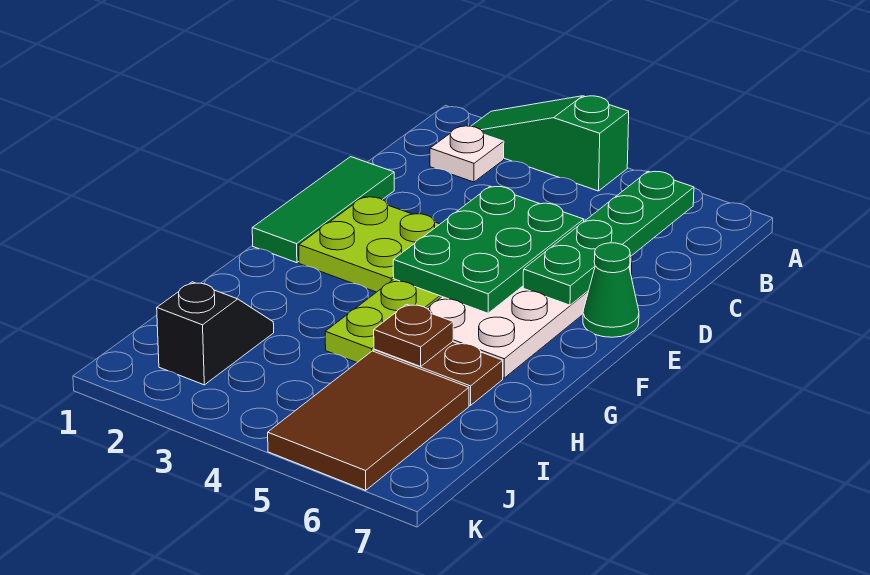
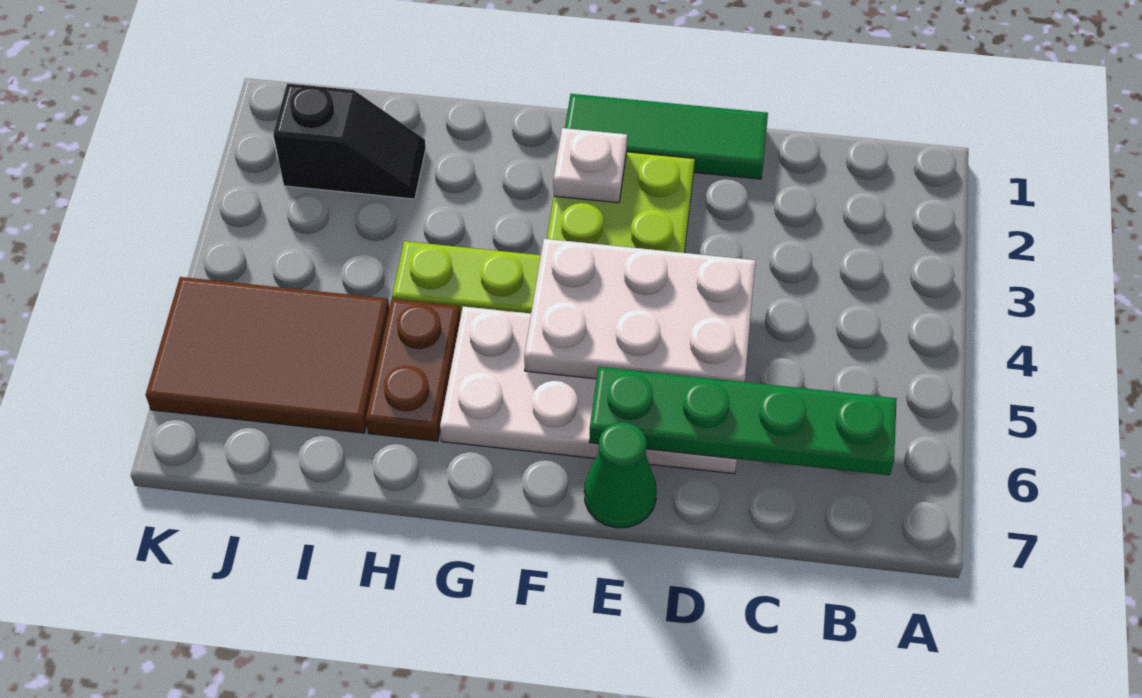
green slope A2:A4 level 1 top 4 -> none
white plate B2 level 1 -> white plate F2 level 2
green plate D4:F5 level 2 -> white plate D4:F5 level 2
brown plate H5 level 2 -> none

